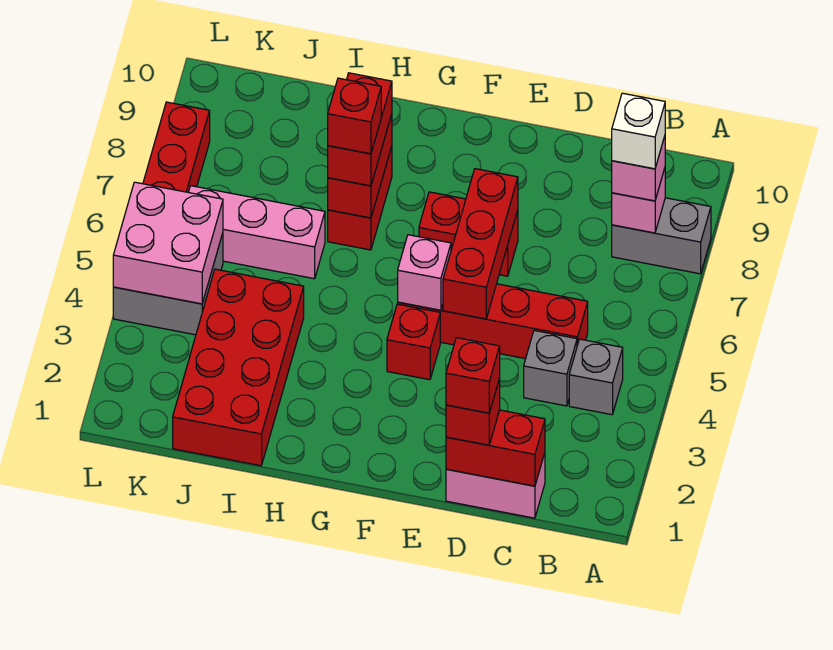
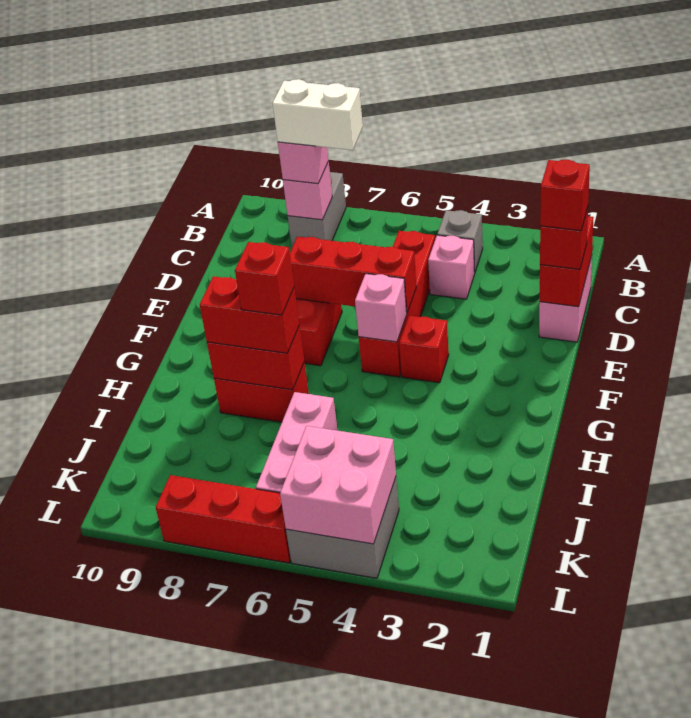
white brick B8 level 4 -> white brick B7:B8 level 4
grey brick C4 level 1 -> pink brick C4 level 1
red brick I1:J4 level 1 -> none

